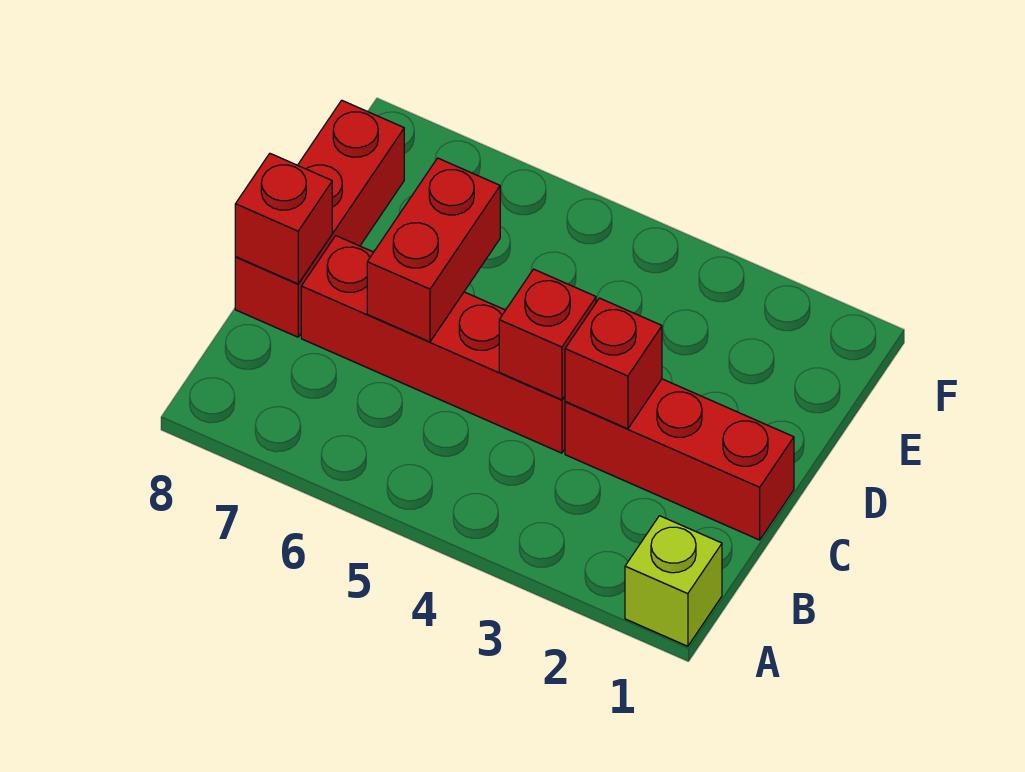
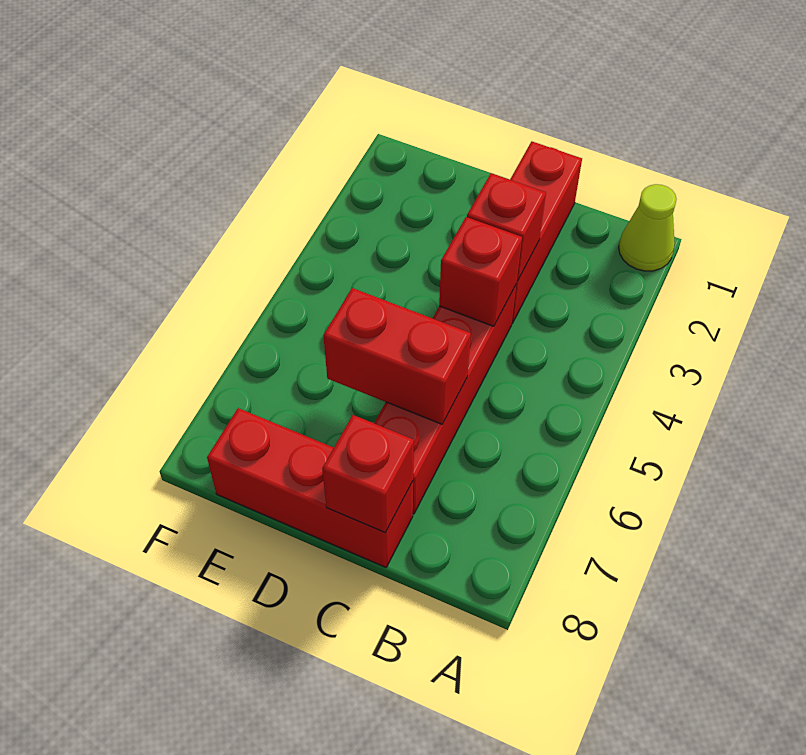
lime brick A1 level 1 -> lime cone A1 level 1

